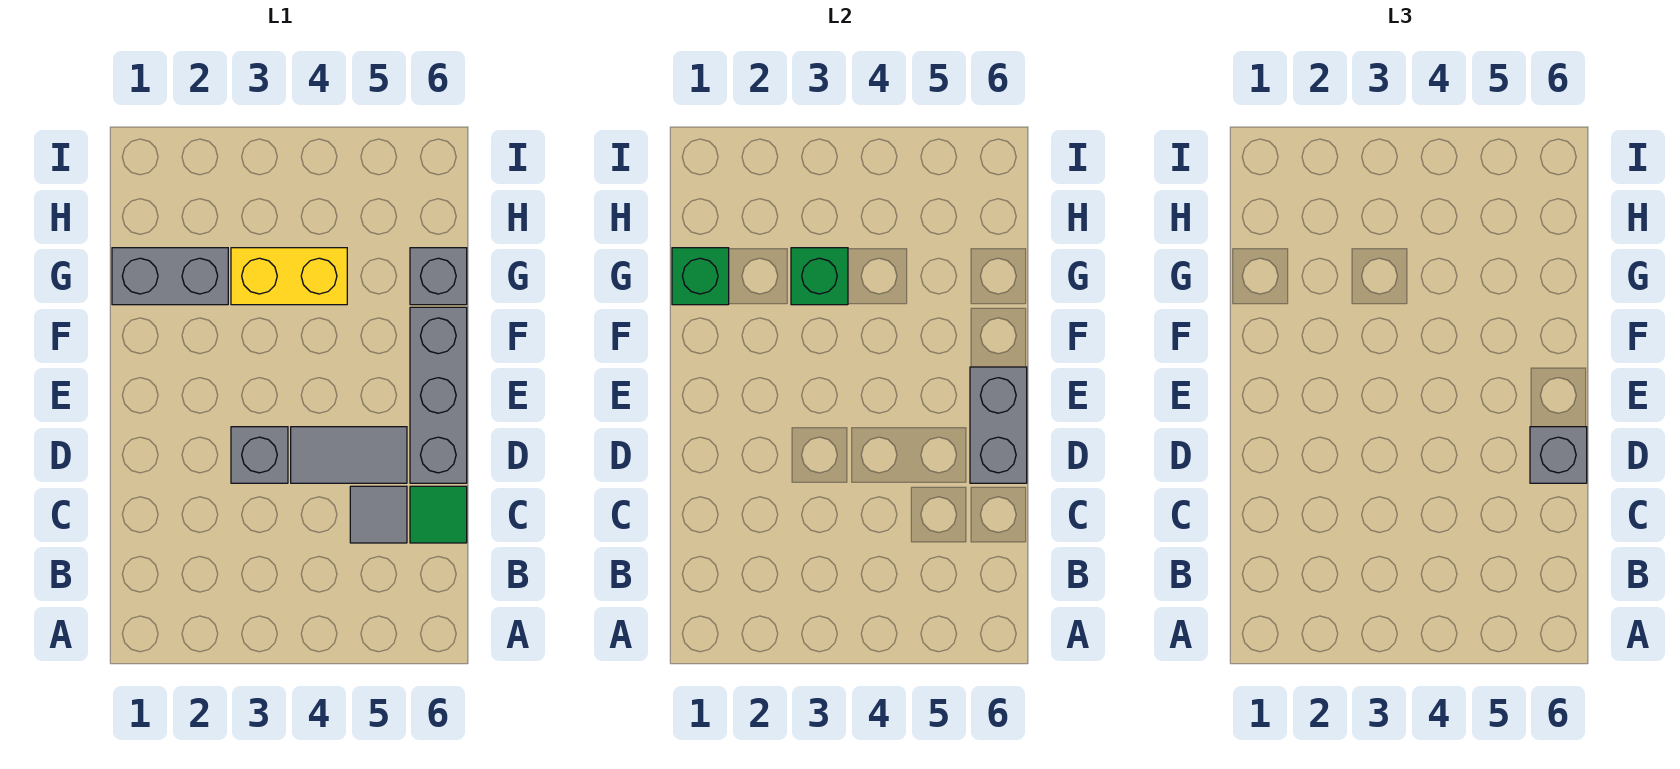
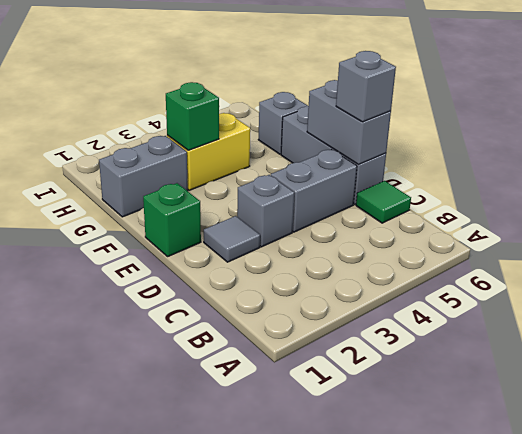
grey tile C5 level 1 -> grey tile D2 level 1
grey tile D4:D5 level 1 -> grey brick D4:D5 level 1
green brick G1 level 2 -> green brick E1 level 1

